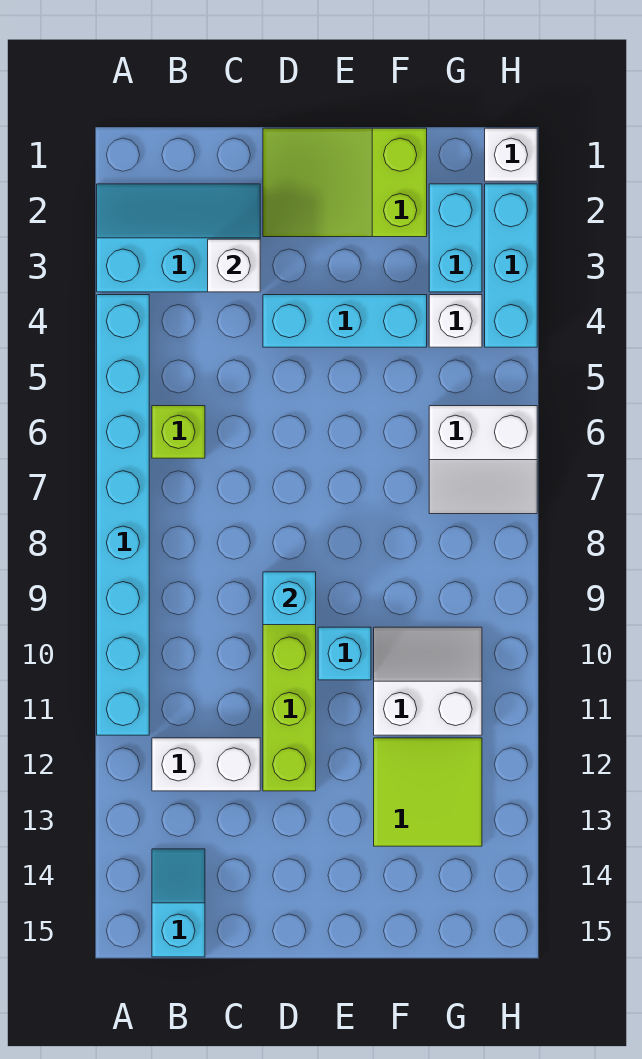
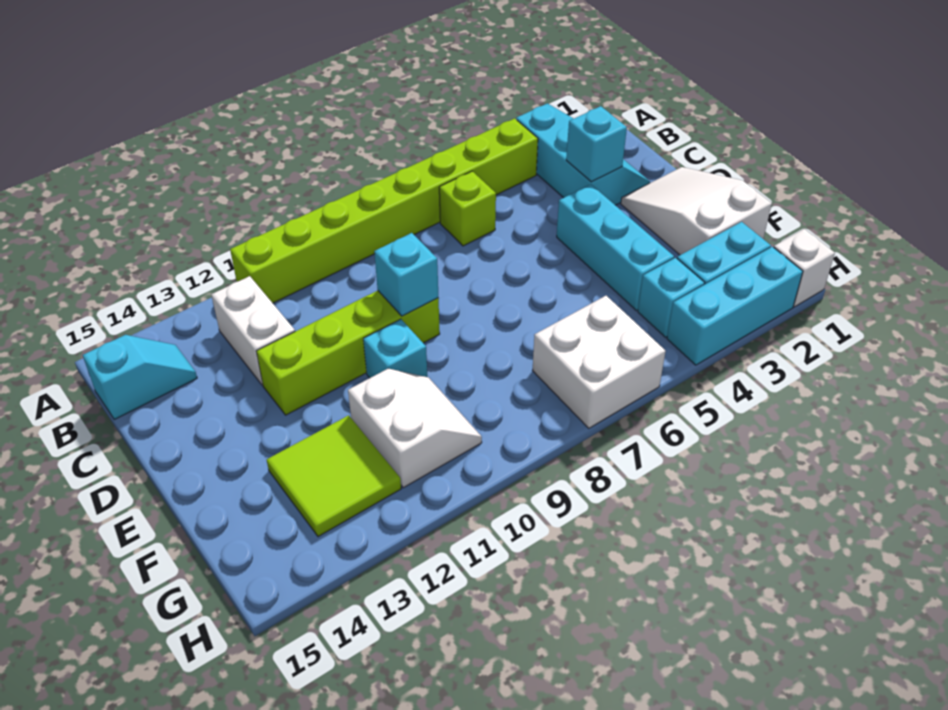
cyan brick A4:A11 level 1 -> lime brick A4:A11 level 1
white brick C3 level 2 -> cyan brick C3 level 2
lime slope D1:F2 level 1 top F -> white slope D1:F2 level 1 top F
white brick G4 level 1 -> cyan brick G4 level 1
white slope G6:H7 level 1 top 6 -> white brick G6:H7 level 1

